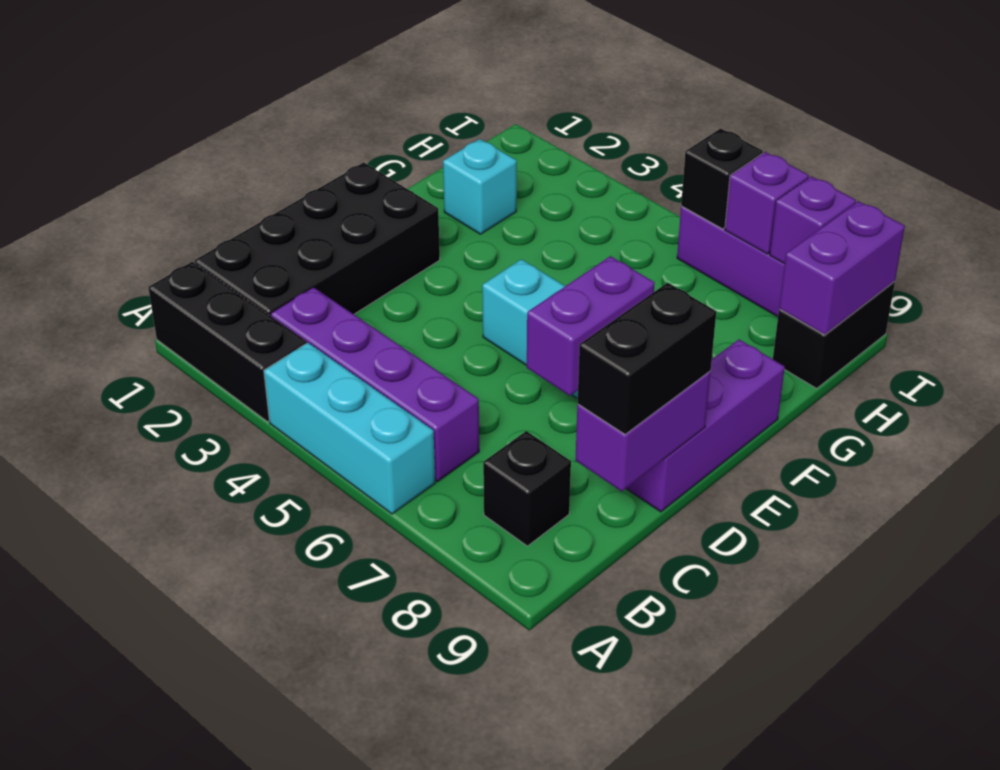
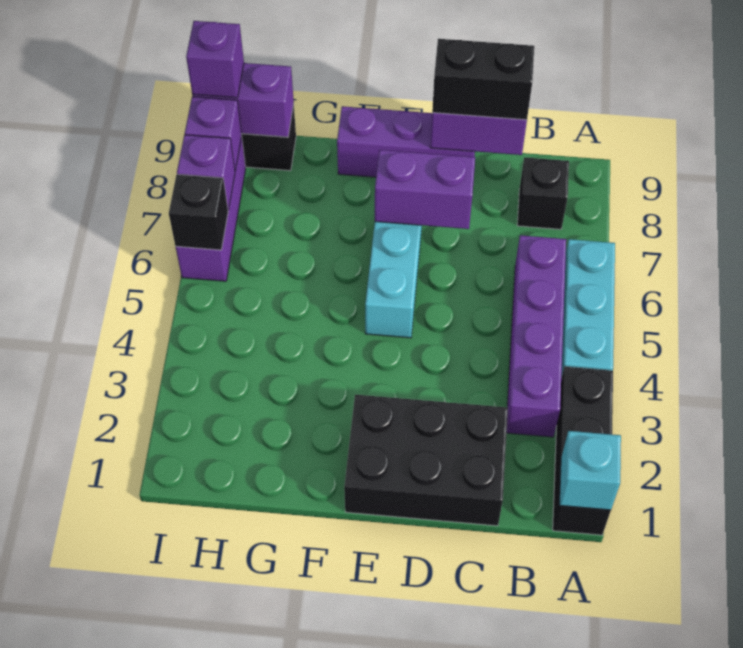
black brick B1:E2 level 1 -> black brick C1:E2 level 1
cyan brick G2 level 1 -> cyan brick A1 level 2
none -> purple brick I9 level 3

